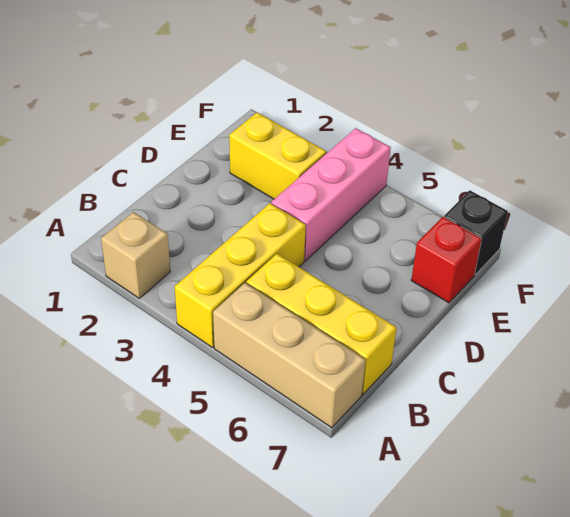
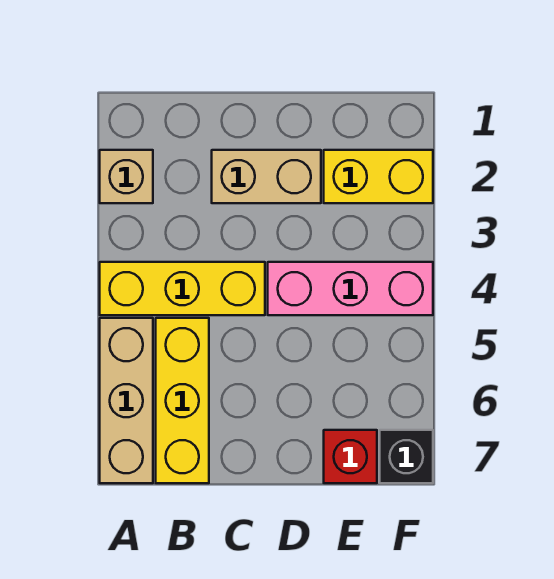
none -> tan brick C2:D2 level 1
yellow brick E2:E3 level 1 -> yellow brick E2:F2 level 1

